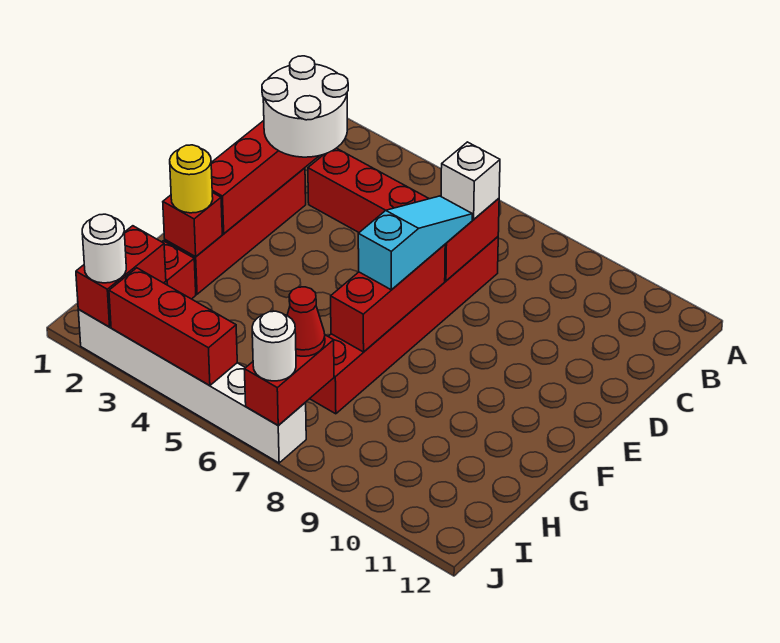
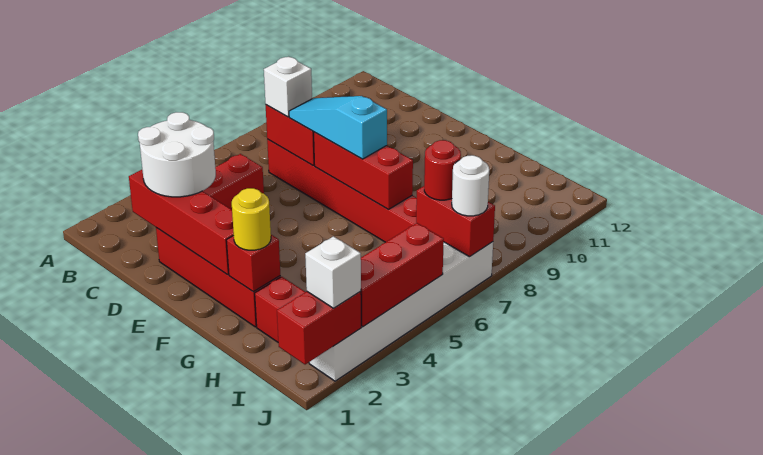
red brick I2:J2 level 2 -> red brick J1:J2 level 2
red cone I7 level 3 -> red round brick I7 level 3
white round brick J2 level 3 -> white brick J2 level 3

